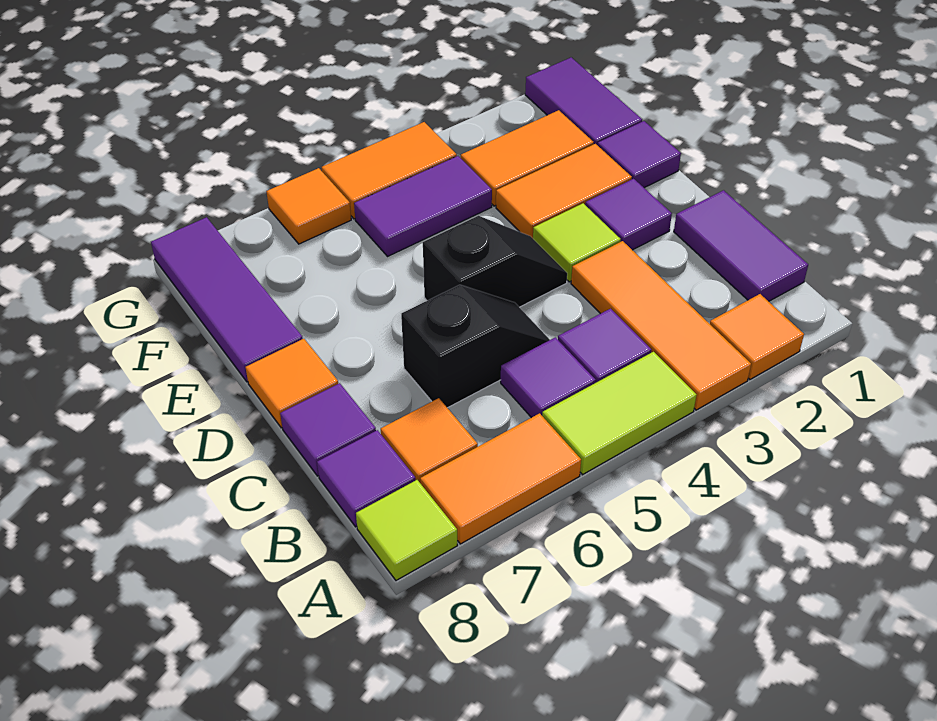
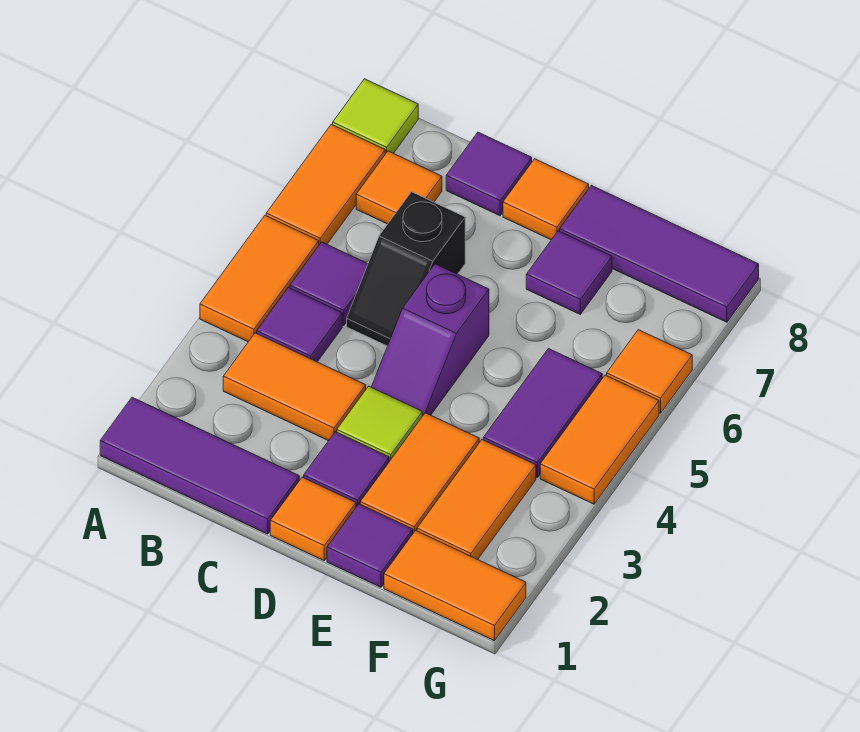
orange tile A2 level 1 -> orange tile D1 level 1
orange tile A3:C3 level 1 -> orange tile B3:C3 level 1
lime tile A4:A5 level 1 -> orange tile A4:A5 level 1
purple tile B1:C1 level 1 -> purple tile A1:C1 level 1
purple tile B8 level 1 -> purple tile E7 level 1
black slope D4:D5 level 1 top 5 -> purple slope D4:D5 level 1 top 5
purple tile F1:G1 level 1 -> orange tile F1:G1 level 1

